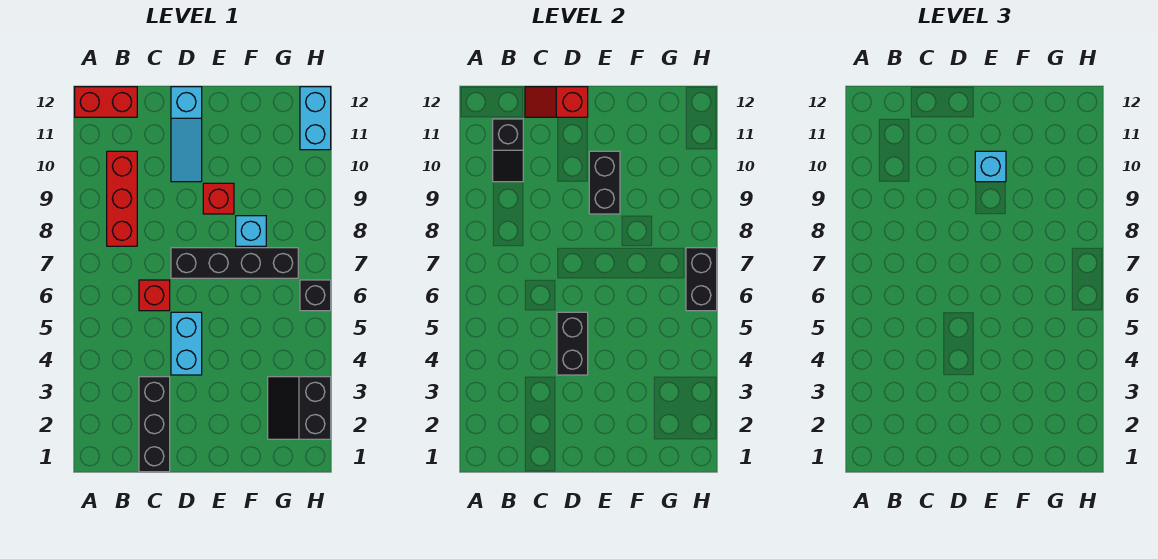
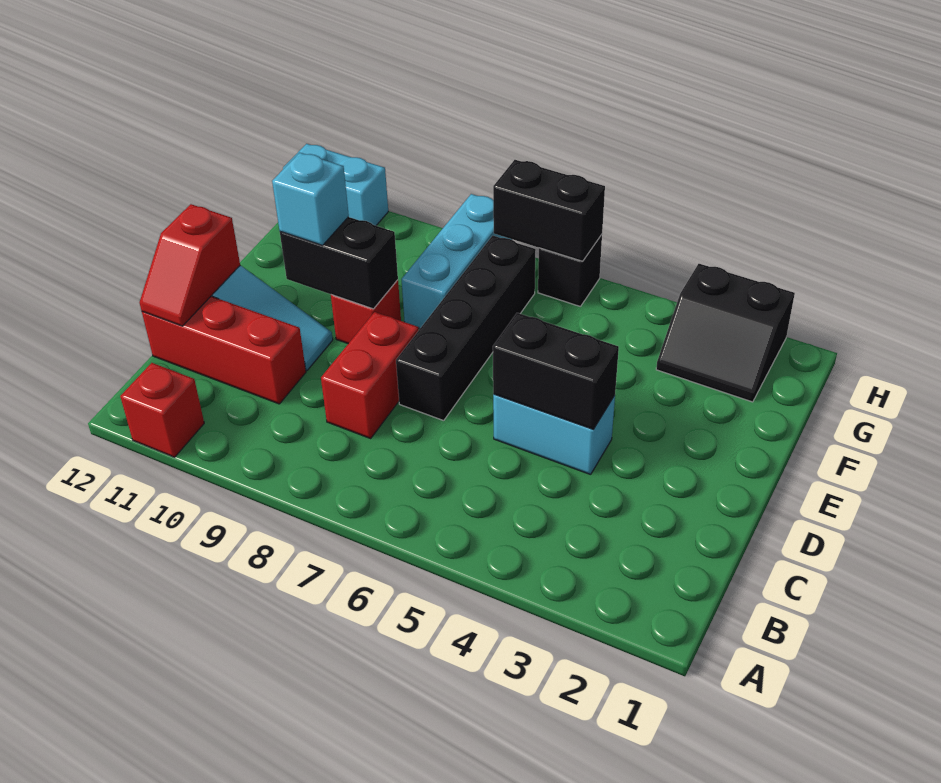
red brick A12:B12 level 1 -> red brick C8:D8 level 1
red brick B8:B10 level 1 -> red brick C10:C12 level 1
black slope B10:B11 level 2 top 11 -> none
black brick C1:C3 level 1 -> none
red brick C6 level 1 -> red brick A11 level 1
cyan brick F8 level 1 -> cyan brick F8:H8 level 1

